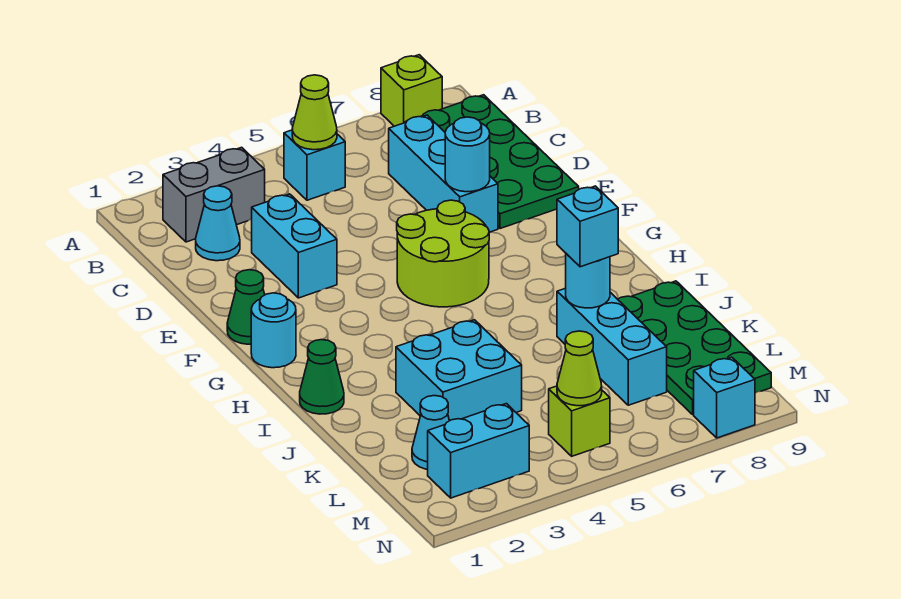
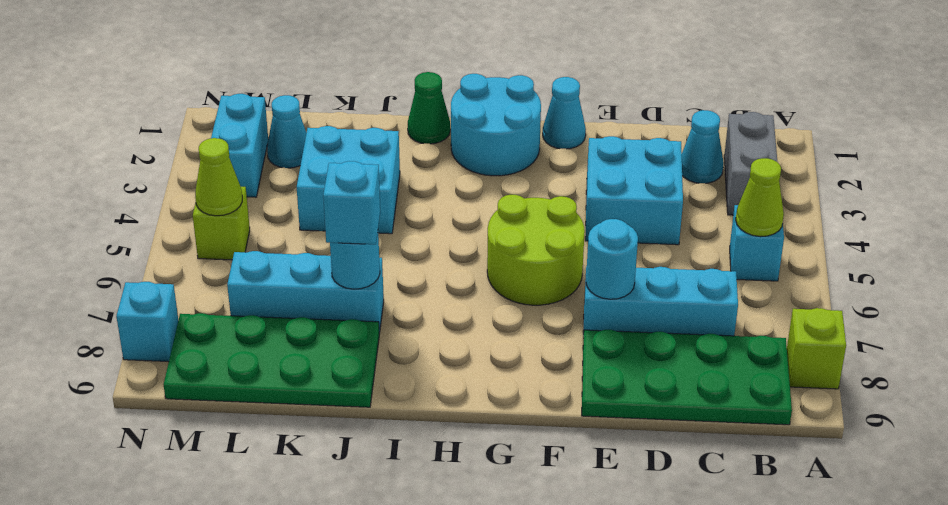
cyan brick D3:E3 level 1 -> cyan brick D3:E4 level 1
green cone F1 level 1 -> cyan cone F1 level 1
cyan round brick G1 level 1 -> cyan round brick G1:H2 level 1

